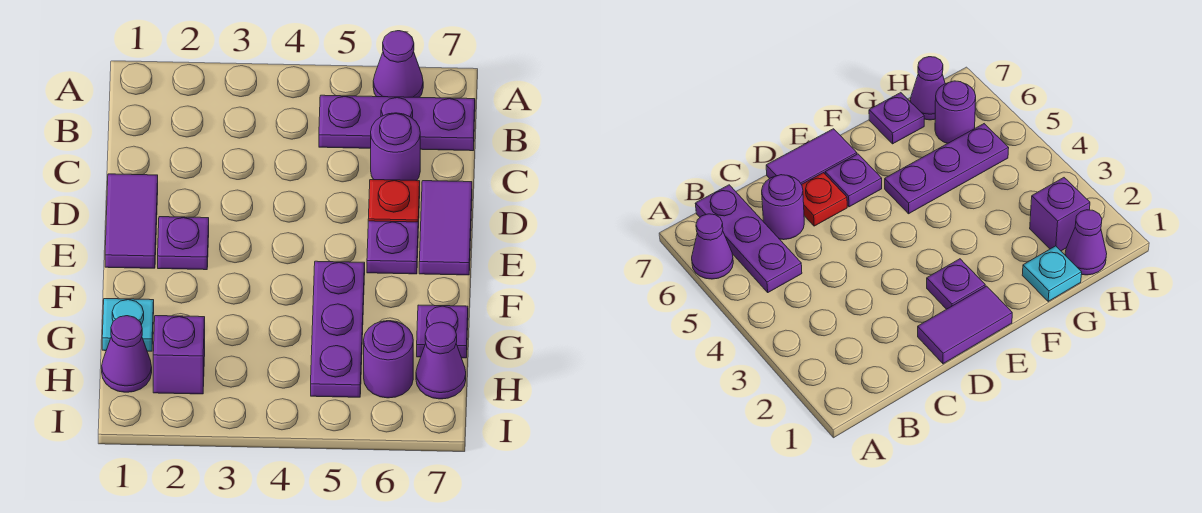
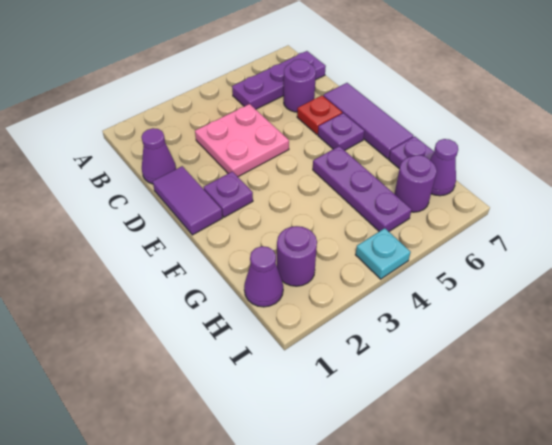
purple cone A6 level 1 -> purple cone C1 level 1
none -> pink plate C3:D4 level 1
purple tile D7:E7 level 1 -> purple tile D7:F7 level 1
cyan plate G1 level 1 -> cyan plate I4 level 1
purple brick H2 level 1 -> purple round brick H2 level 1

